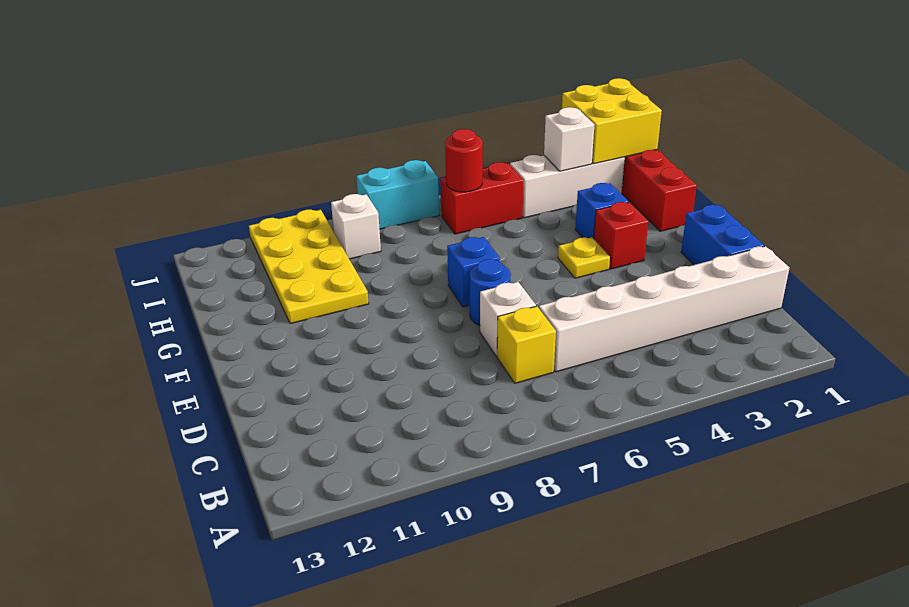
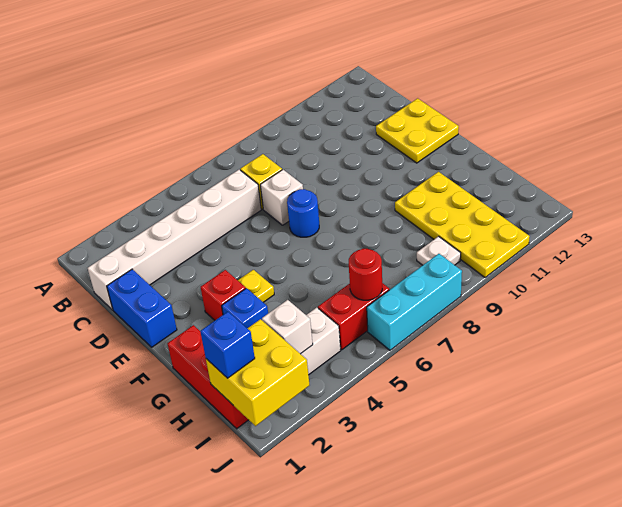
none -> yellow plate D12:E13 level 1
blue brick F7 level 1 -> blue brick I1 level 3
white brick I9 level 1 -> white plate I9 level 1
cyan brick J7:J8 level 1 -> cyan brick J6:J8 level 1

